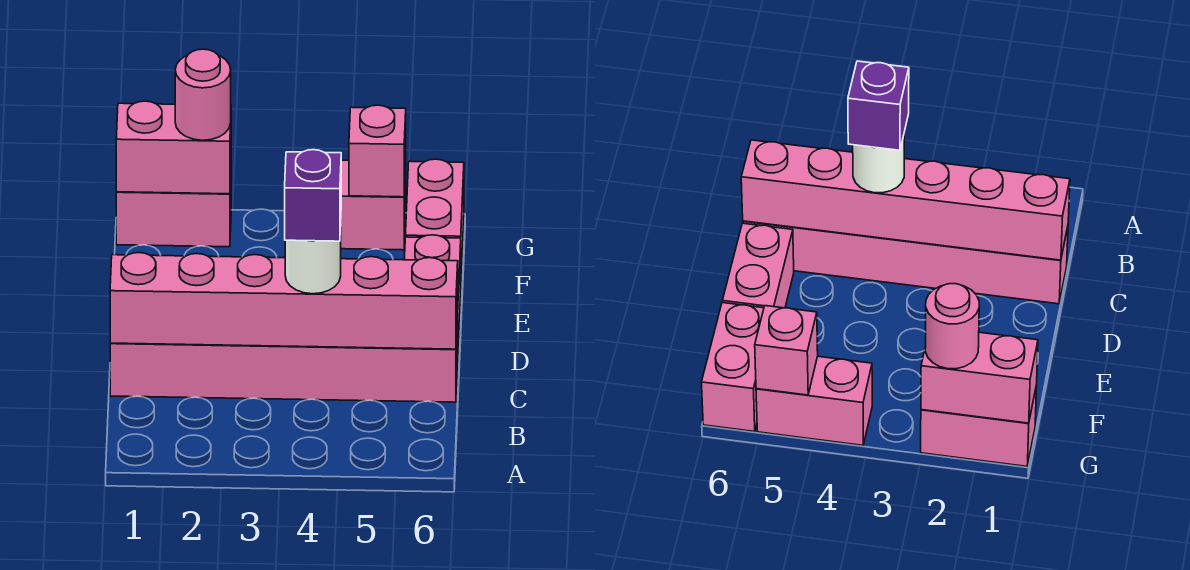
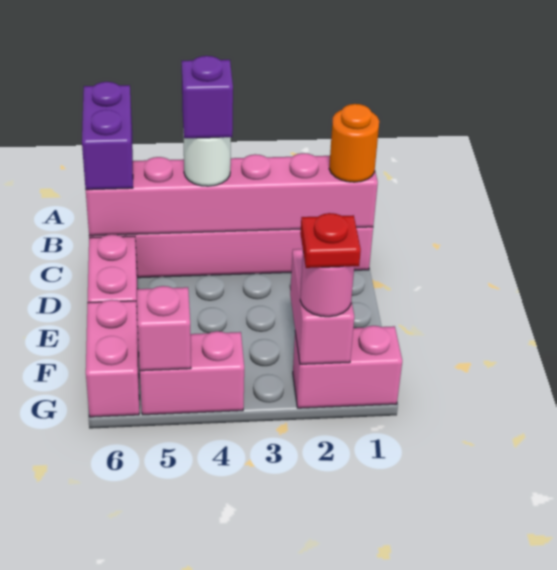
none -> purple brick B6:C6 level 3
none -> orange round brick C1 level 3
pink brick G1:G2 level 2 -> pink brick F2:G2 level 2
none -> red plate G2 level 4

